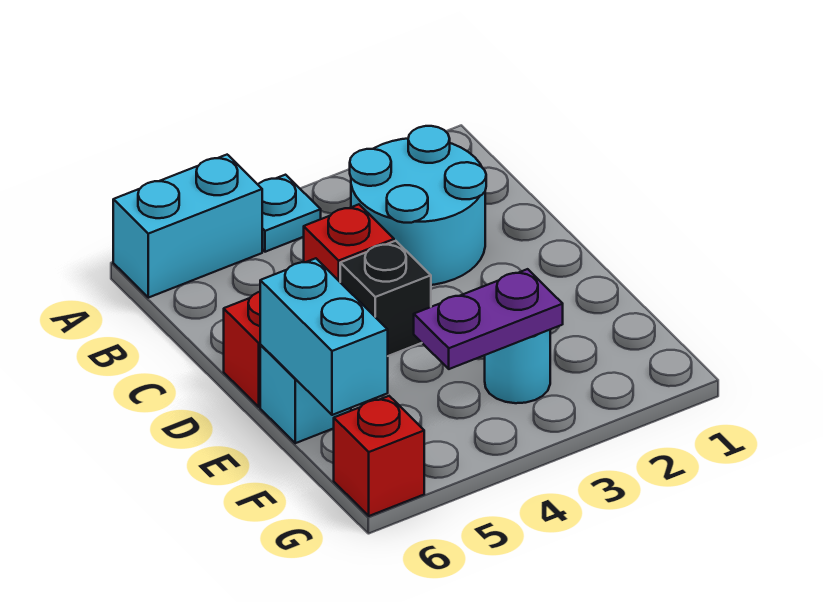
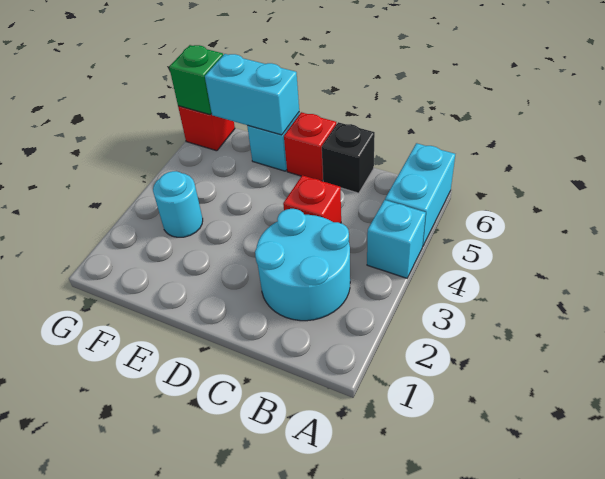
cyan plate A4 level 1 -> cyan brick A4 level 1
black brick D4 level 1 -> black brick C6 level 1
purple plate F3:F4 level 2 -> none
none -> green brick G6 level 2

